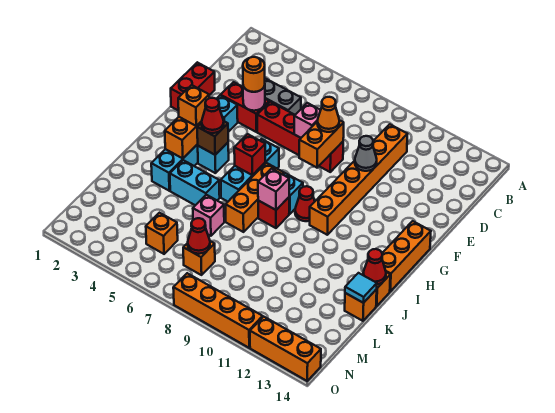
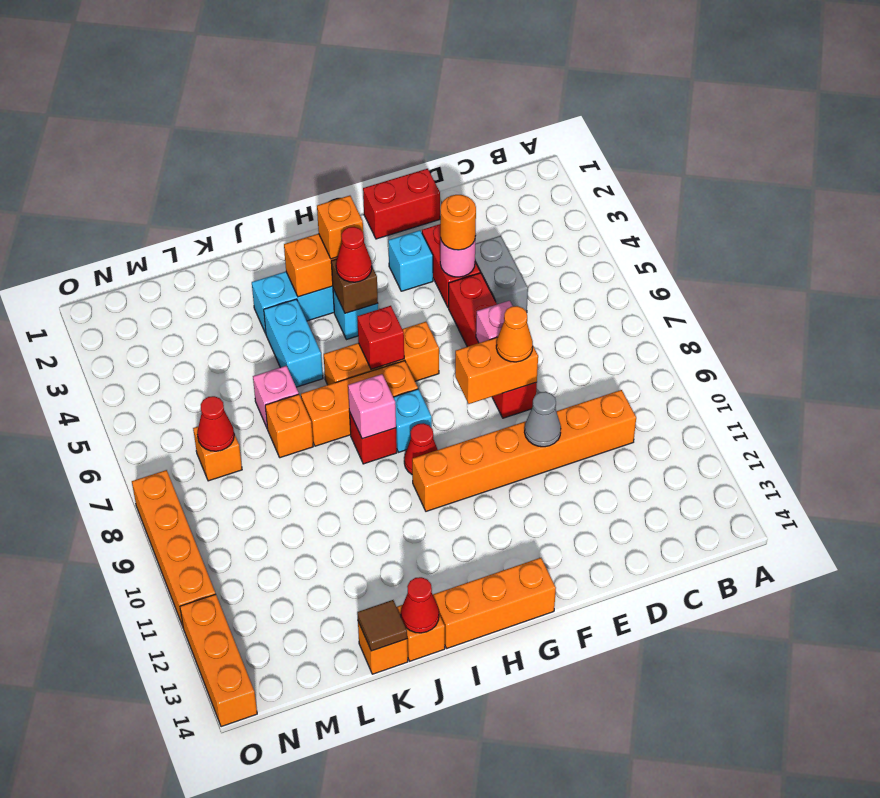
cyan brick G6:I6 level 1 -> orange brick G6:I6 level 1
cyan tile K14 level 2 -> brown tile K14 level 2
orange brick M5 level 1 -> orange brick K7 level 1

